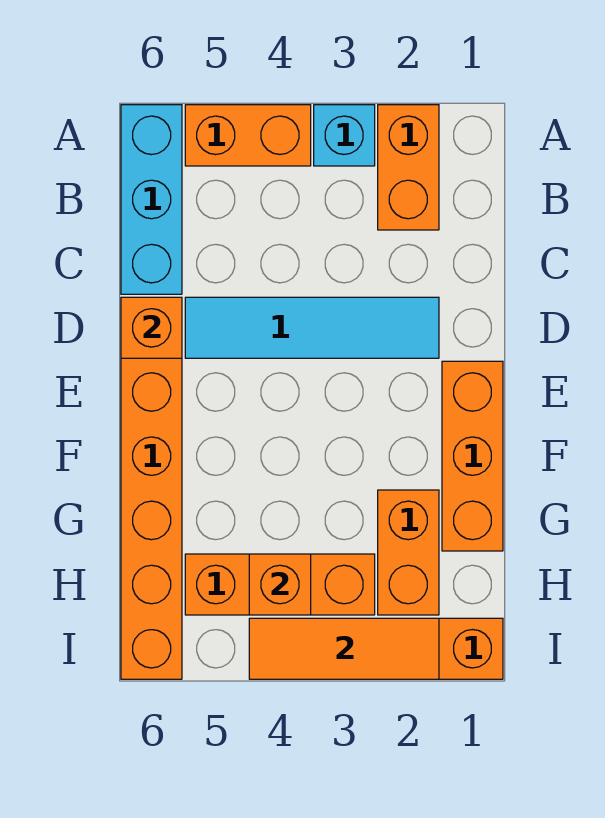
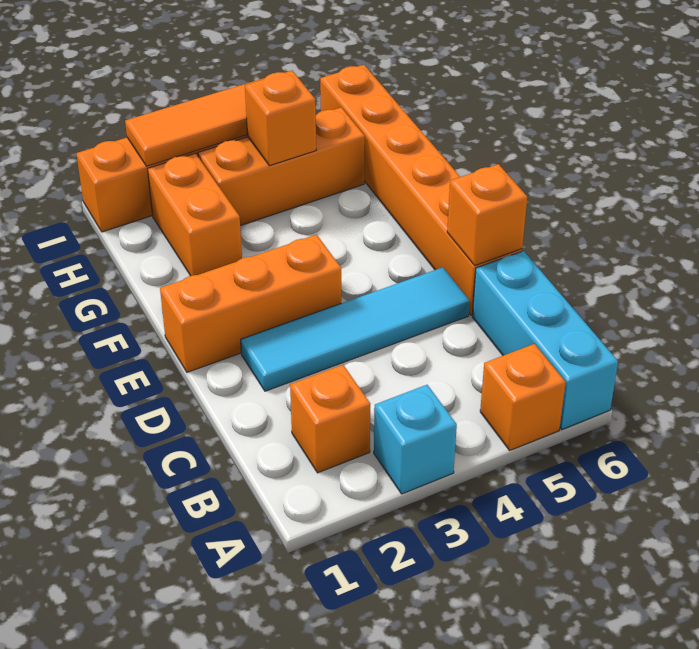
orange brick A2:B2 level 1 -> orange brick B2 level 1
orange brick A4:A5 level 1 -> orange brick A5 level 1
orange brick E1:G1 level 1 -> orange brick E1:E3 level 1

